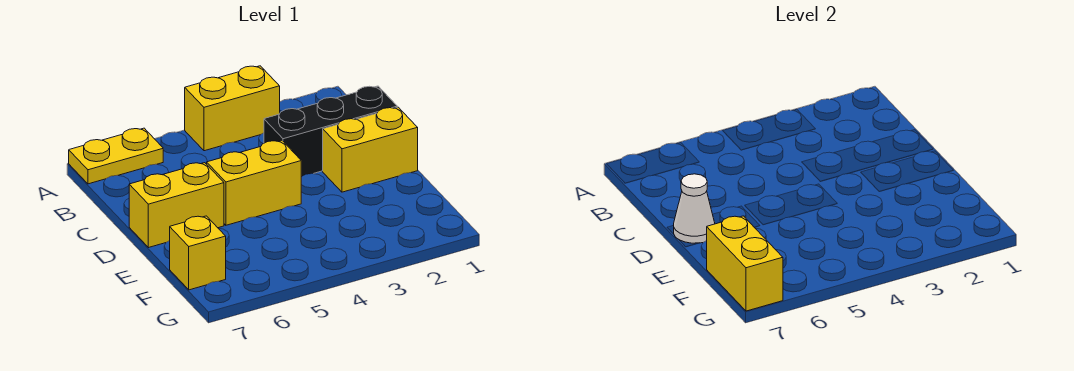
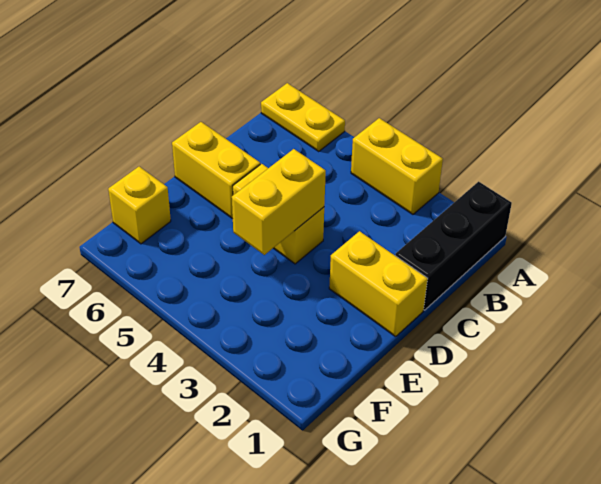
black brick C1:C3 level 1 -> black brick A1:C1 level 1
white cone D7 level 2 -> none
yellow brick F7:G7 level 2 -> yellow brick D4:E4 level 2

